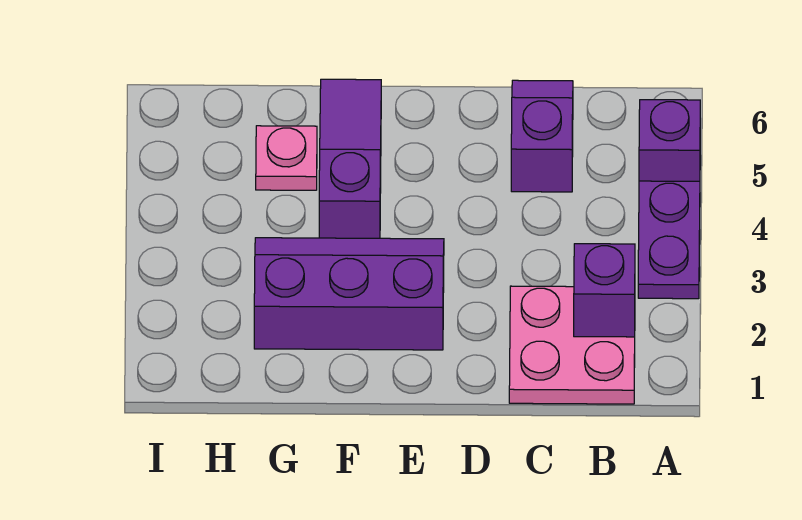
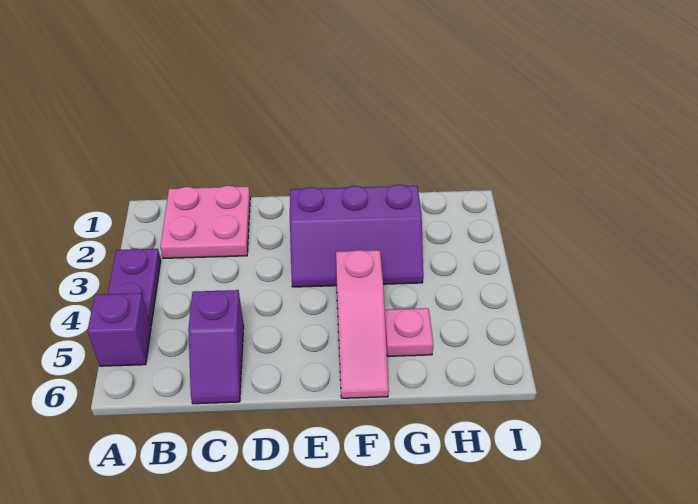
purple brick B2 level 2 -> none
purple slope F4:F6 level 1 top 4 -> pink slope F4:F6 level 1 top 4

